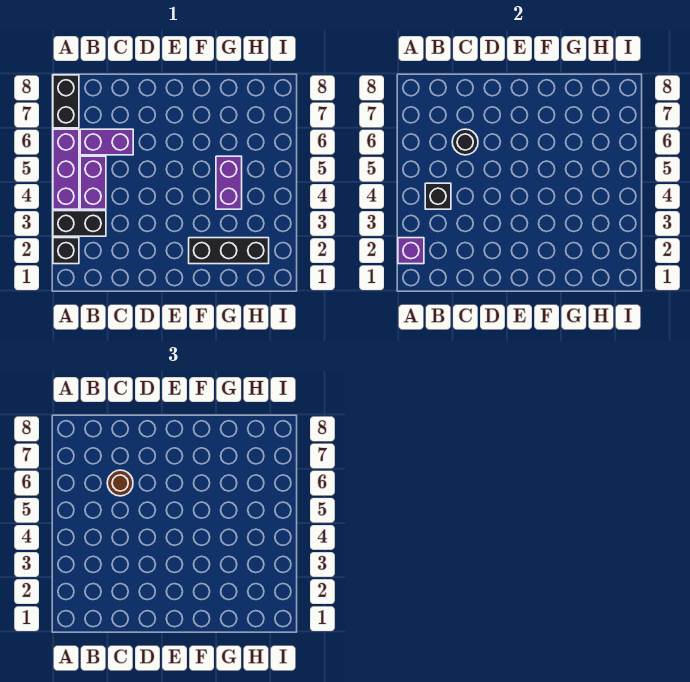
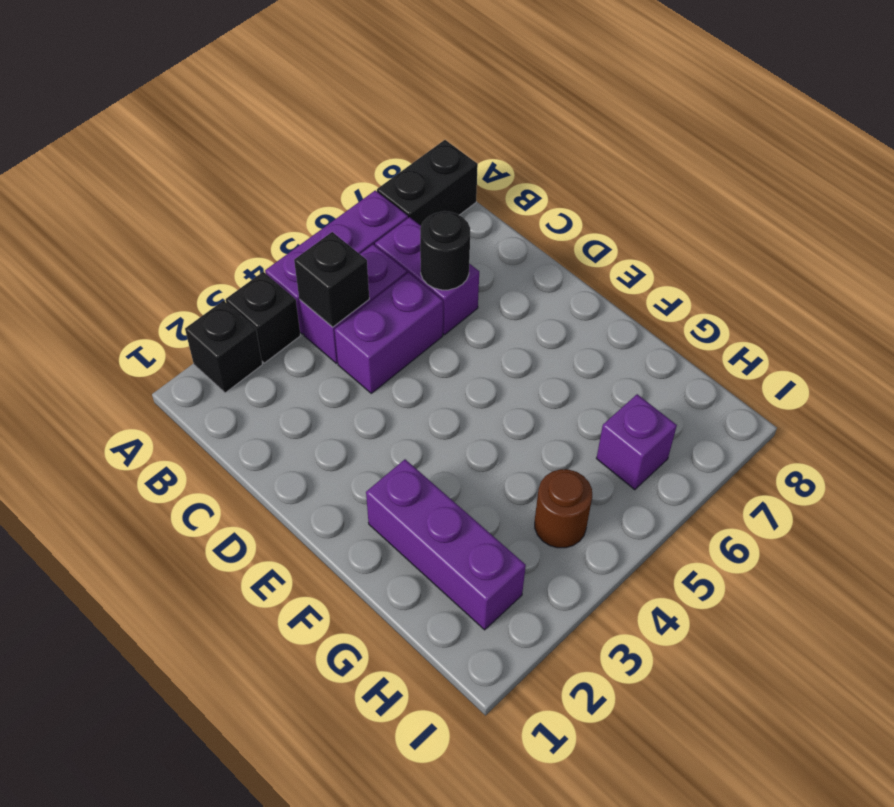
purple brick A2 level 2 -> purple brick H6 level 1
black brick A3:B3 level 1 -> black brick A3 level 1
brown round brick C6 level 3 -> brown round brick H4 level 1
black brick F2:H2 level 1 -> purple brick F2:H2 level 1
purple brick G4:G5 level 1 -> purple brick C4:C5 level 1

